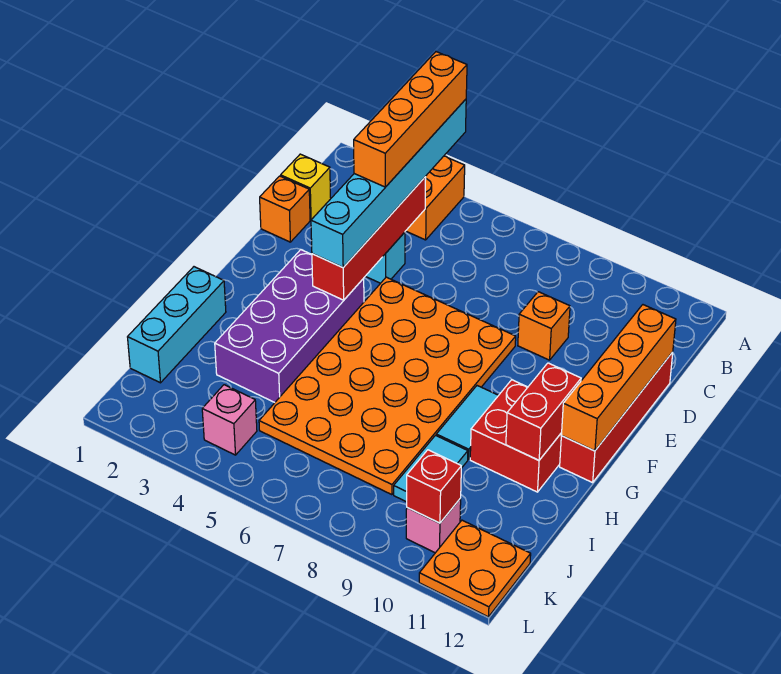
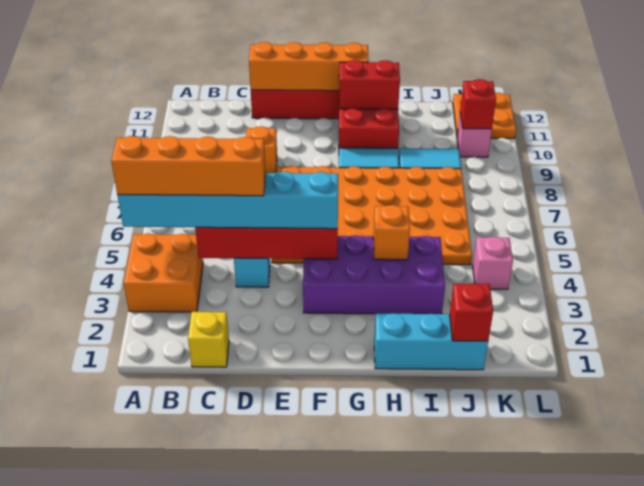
orange brick D1 level 1 -> orange brick H4 level 2
none -> red brick J1 level 2

